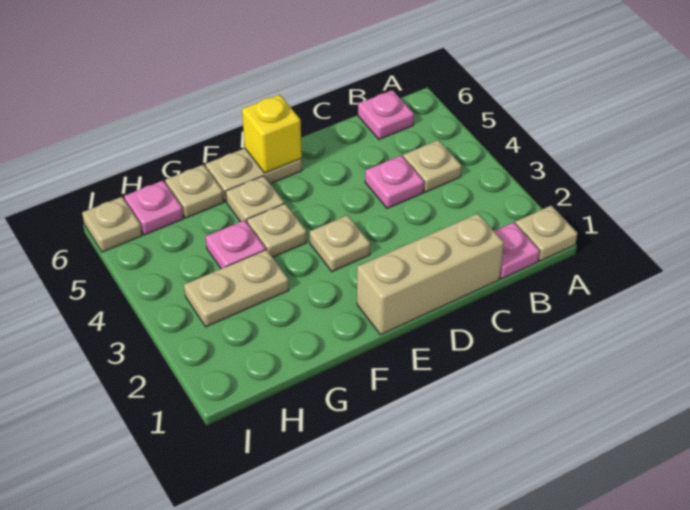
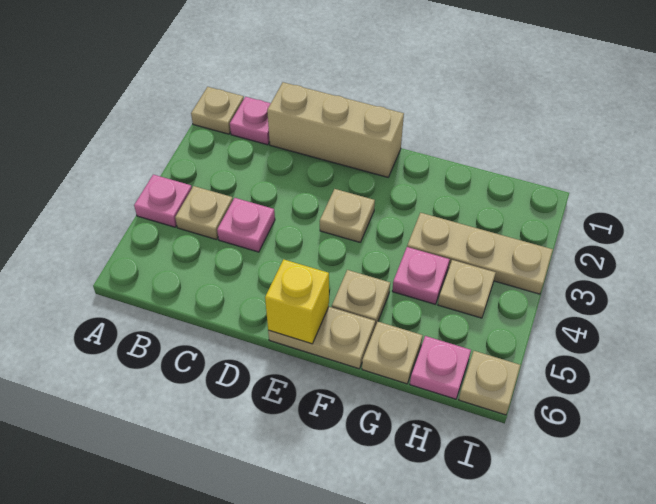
pink plate B6 level 1 -> pink plate A4 level 1
tan plate F4 level 1 -> tan plate H4 level 1
tan plate G3:H3 level 1 -> tan plate G3:I3 level 1

